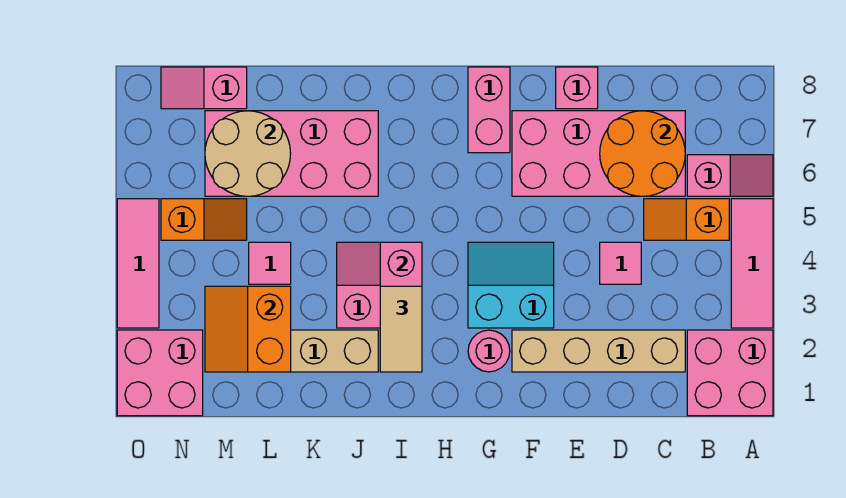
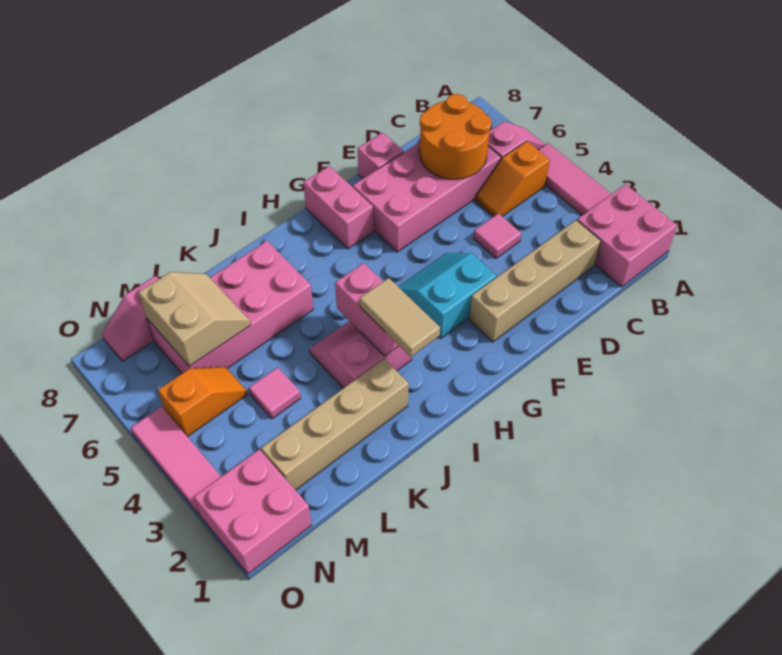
pink round brick G2 level 1 -> none
orange slope L2:M3 level 2 top L -> none
tan round brick L6:M7 level 2 -> tan slope L6:M7 level 2 top M

